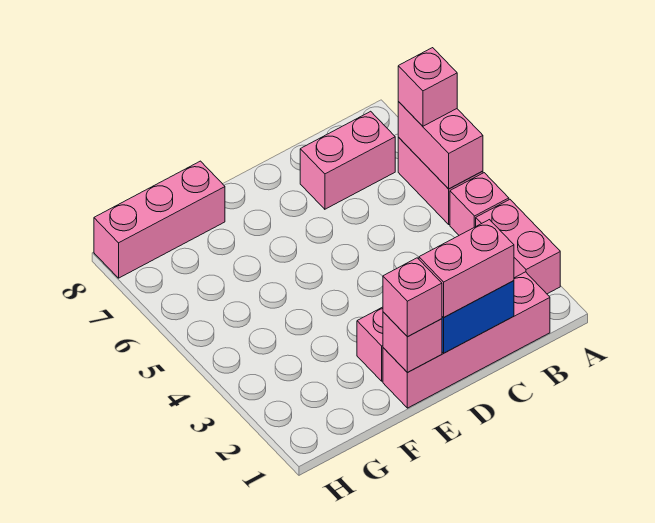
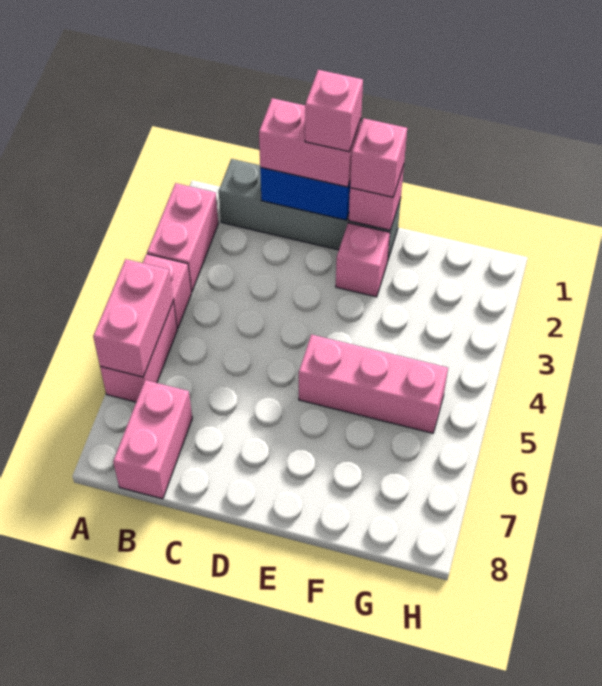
pink brick A6 level 3 -> pink brick D1 level 4
pink brick B1:E1 level 1 -> grey brick B1:E1 level 1
pink brick B7:C7 level 1 -> pink brick B7:B8 level 1
pink brick F8:H8 level 1 -> pink brick E5:G5 level 1

